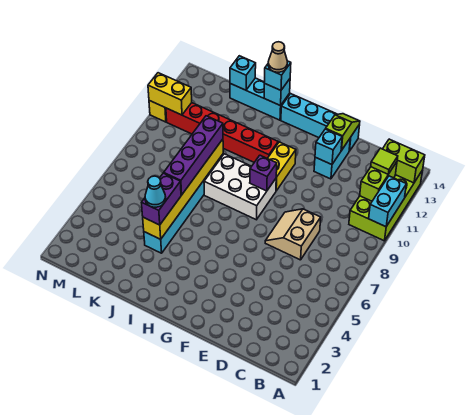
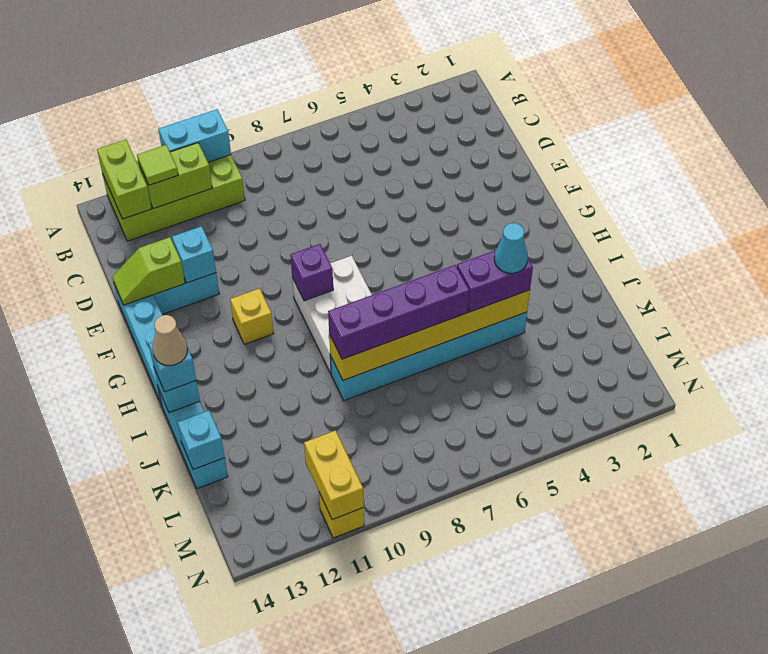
tan slope D7:E8 level 1 top D -> none
yellow brick G10:G11 level 1 -> yellow brick G11 level 1
red brick H11:M11 level 1 -> none

